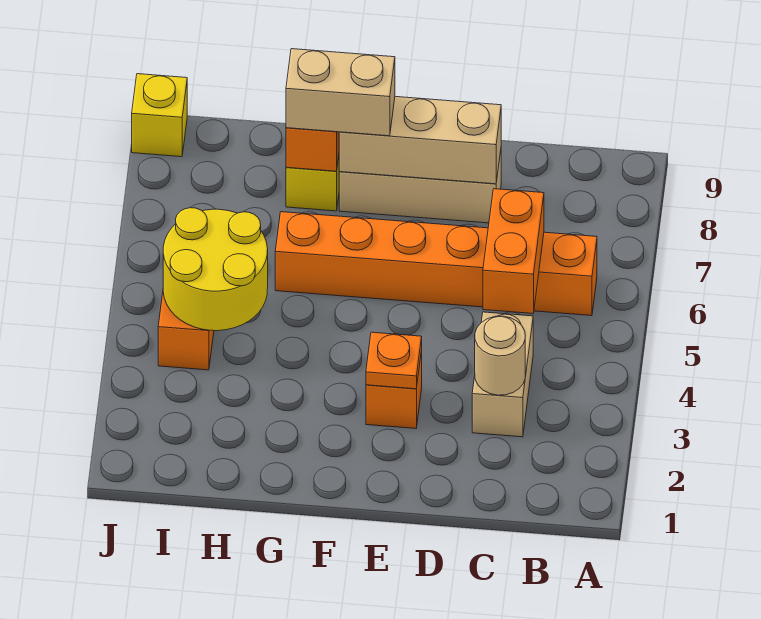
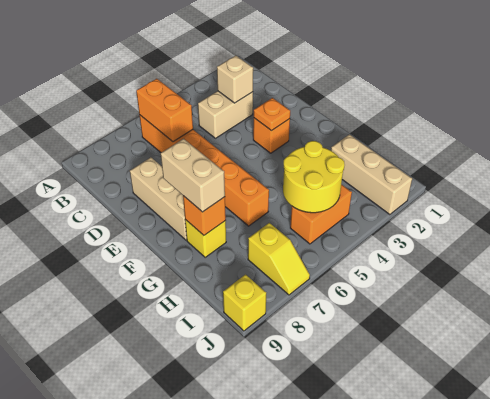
tan round brick C3 level 2 -> tan brick C3 level 2
orange brick C5:C6 level 2 -> orange brick B6:C6 level 2
tan brick D8:F8 level 2 -> tan brick H2:J2 level 1
none -> yellow slope I7:J7 level 1 top I

